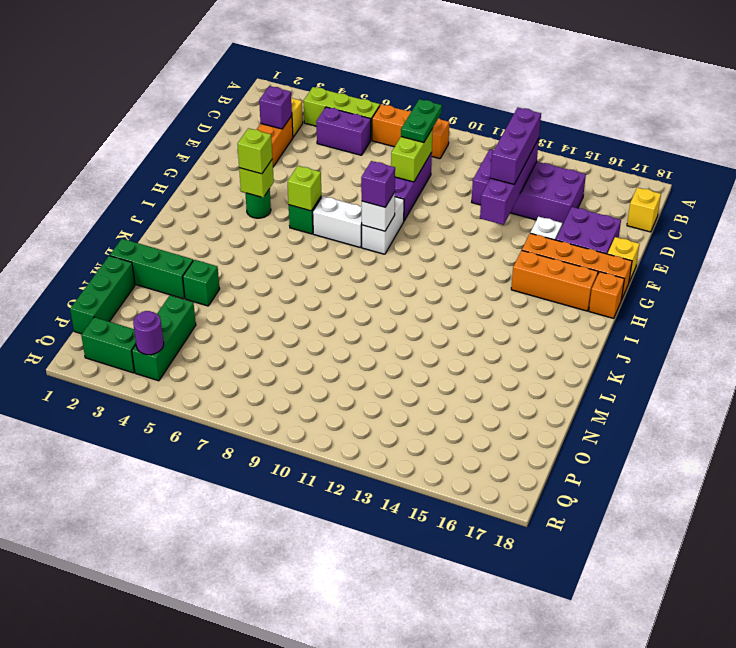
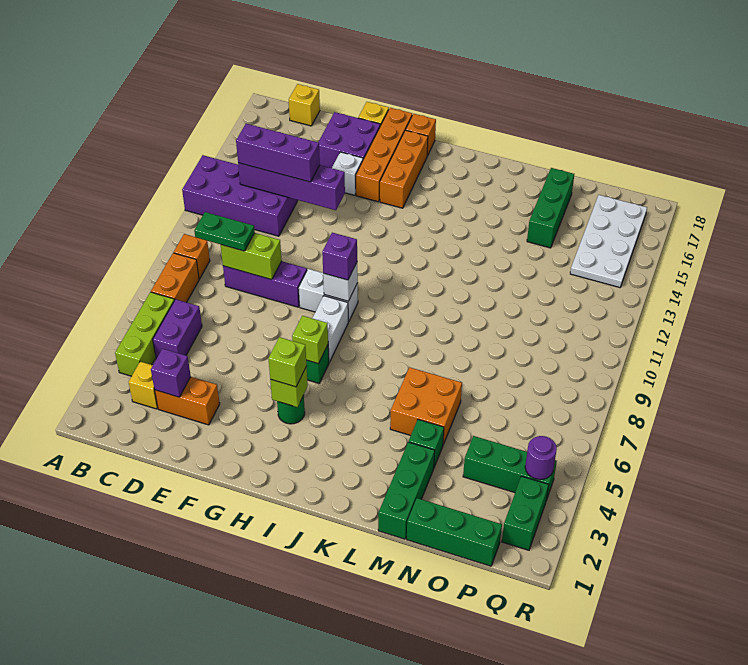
purple brick C12:D15 level 1 -> purple brick A12:D13 level 1
none -> orange brick L5:M6 level 1
none -> green brick N15:N17 level 1
none -> white plate P14:Q17 level 1

